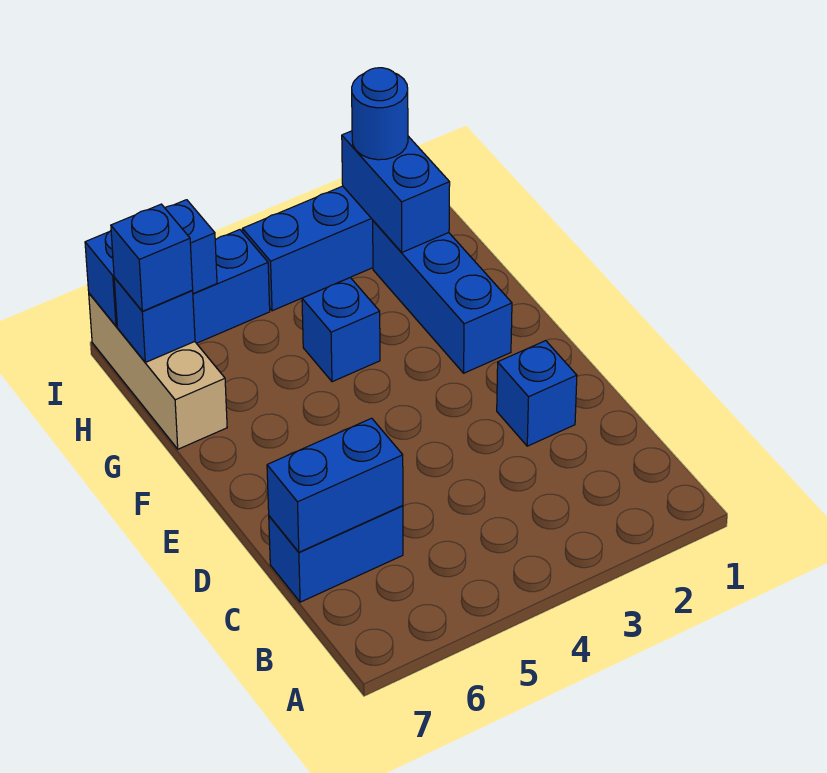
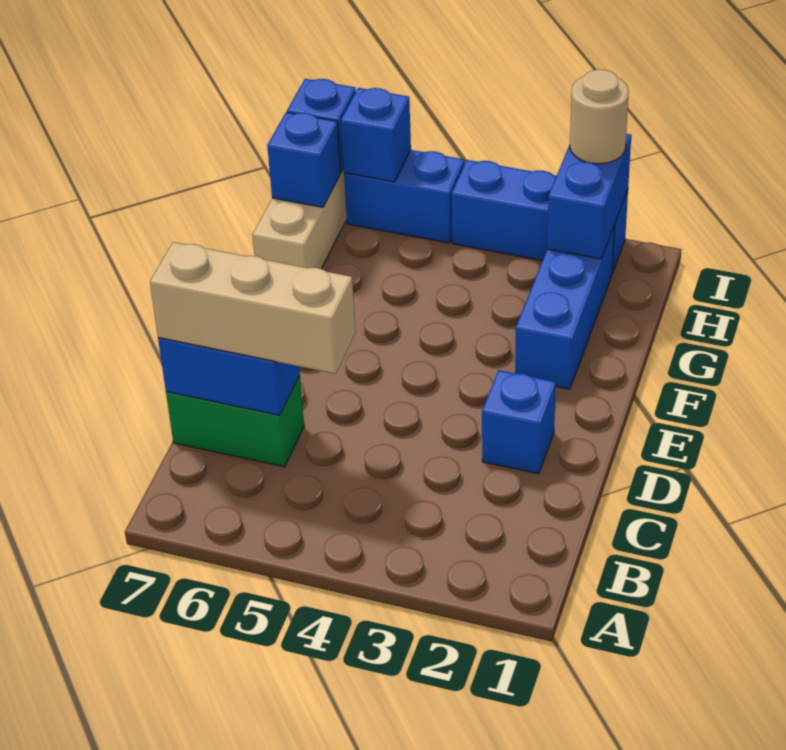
none -> tan brick C5:C7 level 3
blue brick C6:C7 level 1 -> green brick C6:C7 level 1
blue brick G4 level 1 -> none
blue brick H7 level 3 -> none
blue round brick I2 level 3 -> tan round brick I2 level 3

